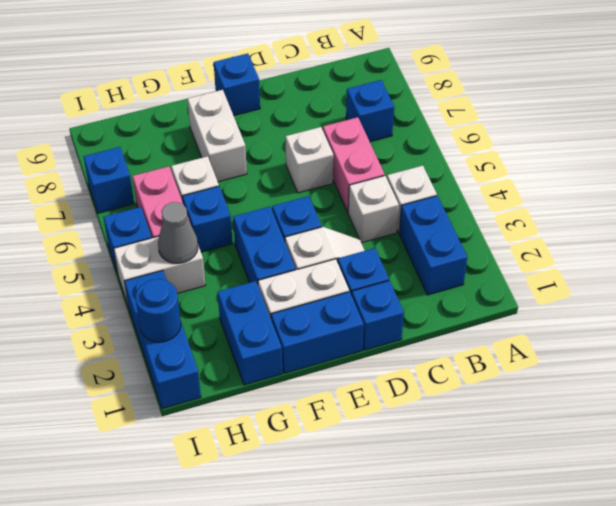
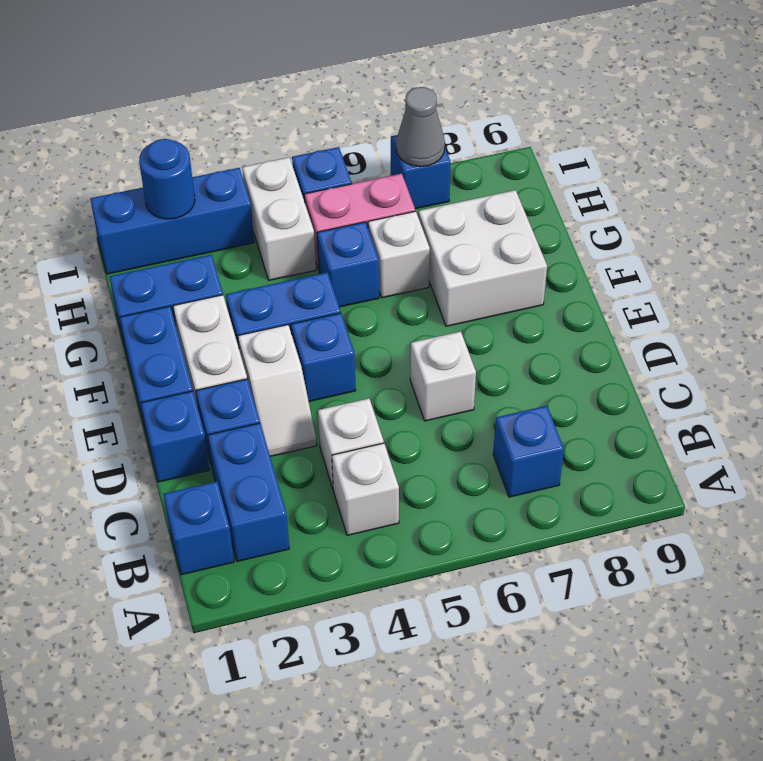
blue brick B2:B3 level 1 -> blue brick B2:C2 level 1
pink brick C5:C6 level 1 -> none
blue brick E9 level 1 -> blue brick B1 level 1
white brick F7:F8 level 1 -> white brick F7:G8 level 1
grey cone H4 level 2 -> grey cone I7 level 2

